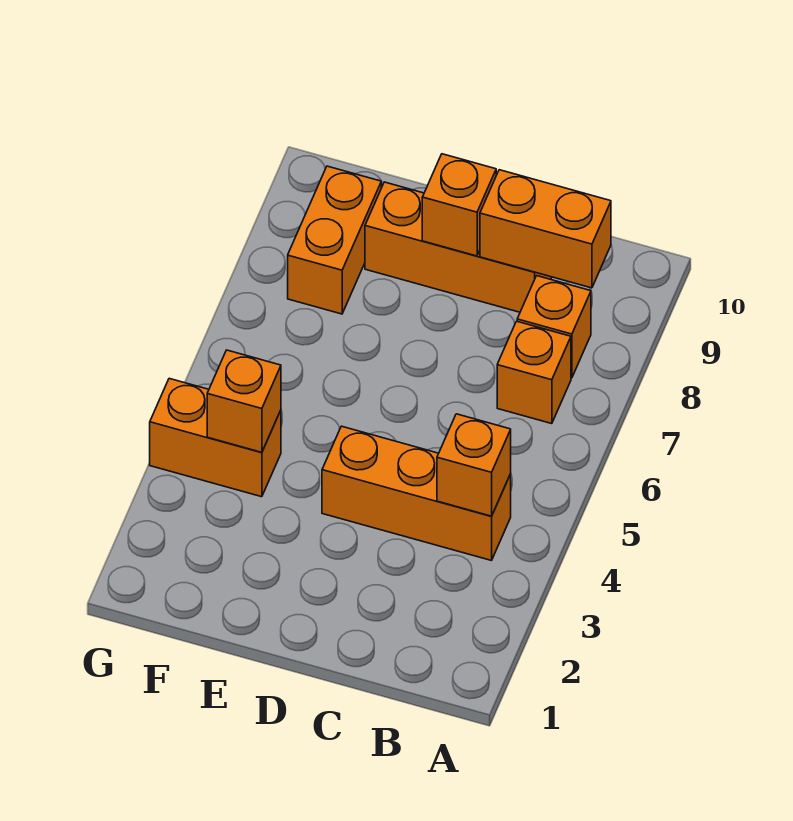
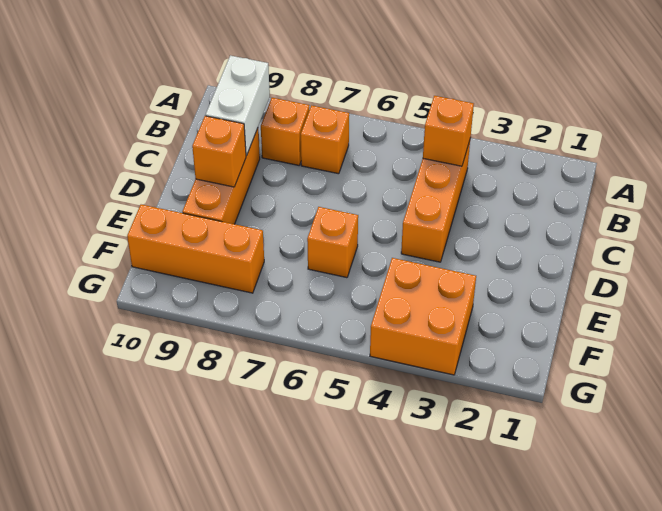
orange brick B9:C9 level 2 -> white brick B9:C9 level 2
orange brick F4:G4 level 1 -> orange brick F3:G4 level 1
orange brick F4 level 2 -> orange brick E6 level 1
orange brick F8:F9 level 1 -> orange brick F8:F10 level 1

